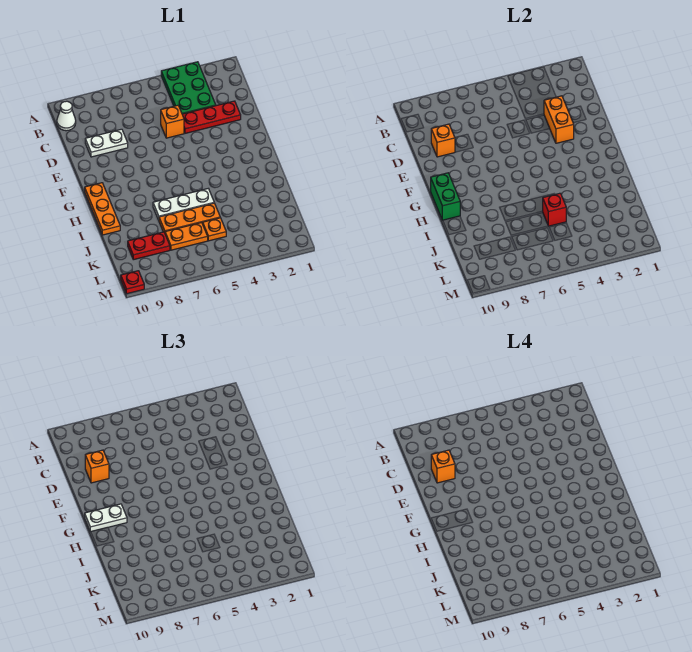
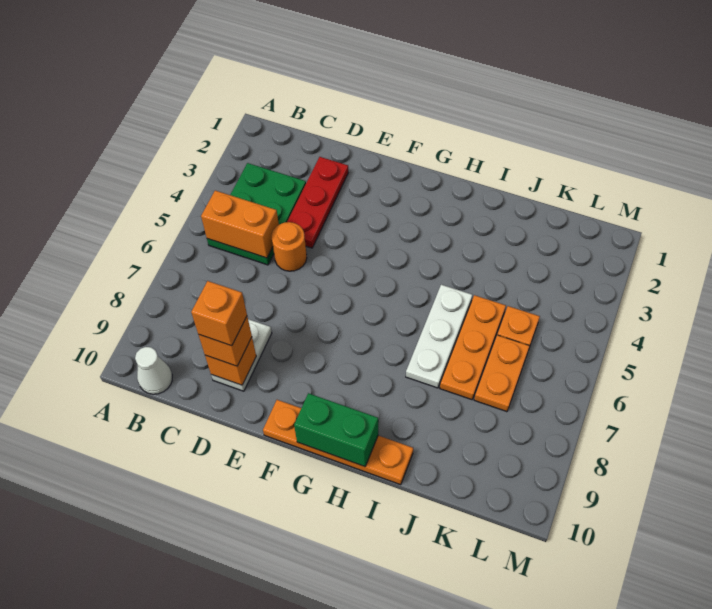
green plate A3:C4 level 1 -> green plate B3:C5 level 1
orange brick D3:E3 level 2 -> orange brick B5:C5 level 2
orange brick D5 level 1 -> orange round brick D5 level 1
white plate G9:G10 level 3 -> none
orange plate G10:I10 level 1 -> orange plate F10:I10 level 1
red brick J5 level 2 -> none
red plate K8:K9 level 1 -> none
red plate M10 level 1 -> none

